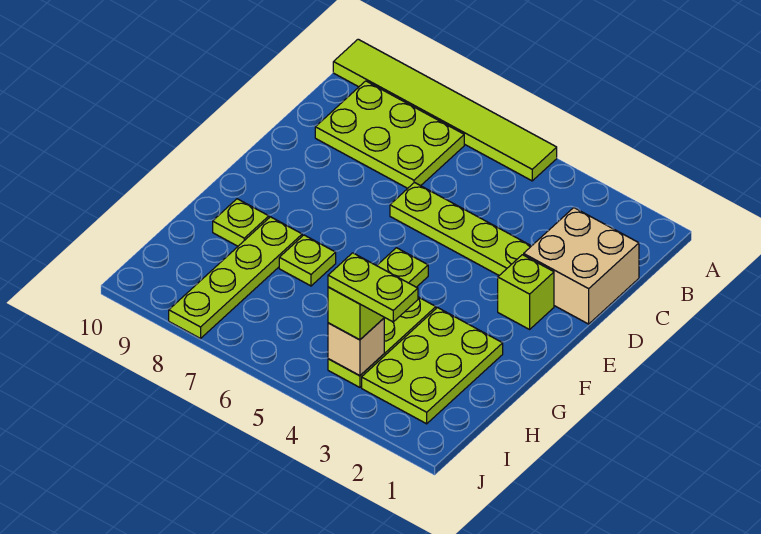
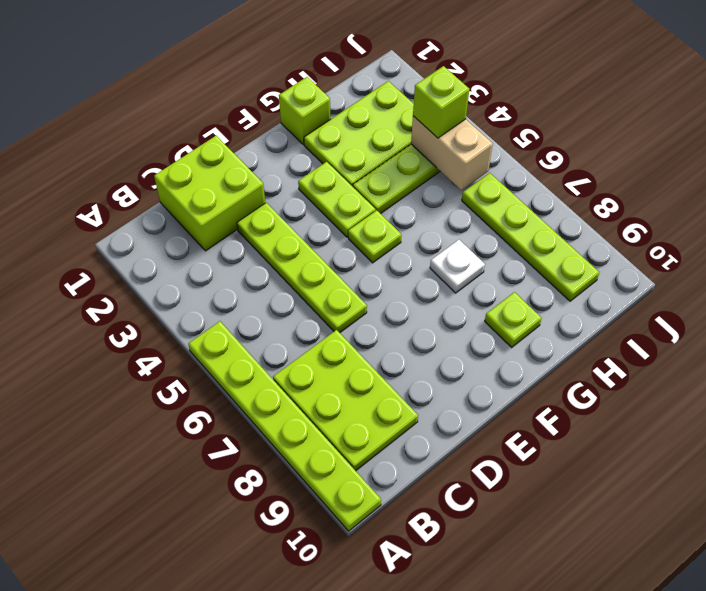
lime tile A5:A10 level 1 -> lime plate A5:A10 level 1
tan brick C1:D2 level 1 -> lime brick C1:D2 level 1
lime brick E2 level 1 -> lime brick G1 level 1
lime plate G7 level 1 -> white plate G7 level 1
lime plate G8:J8 level 1 -> lime plate I6:I9 level 1
lime plate I3:I4 level 4 -> lime plate F3:F4 level 1
tan brick I4 level 2 -> tan brick I4:I5 level 2

